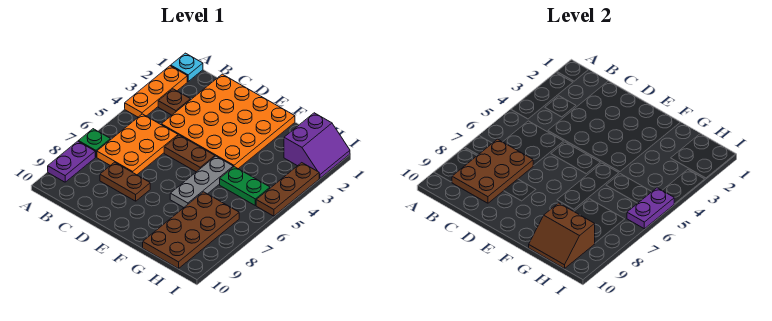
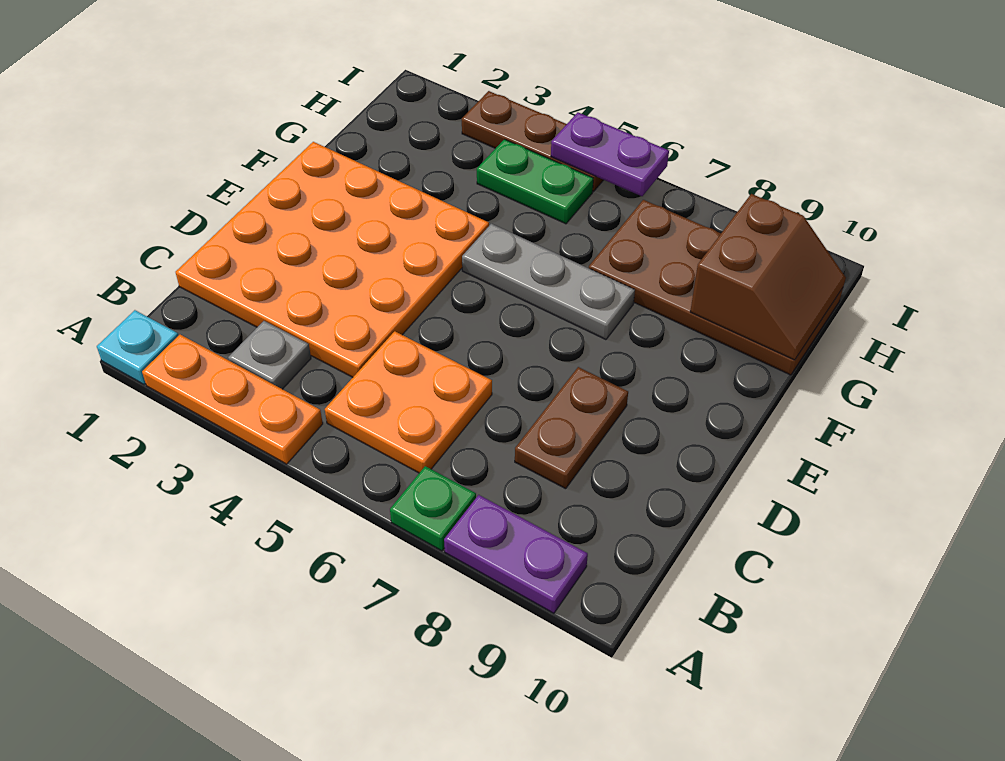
brown plate B3 level 1 -> grey plate B3 level 1
orange plate B5:C7 level 1 -> orange plate B5:C6 level 1
brown plate B7:C9 level 2 -> none
brown plate D5:E5 level 1 -> none
green plate G5:H5 level 1 -> green plate H4:H5 level 1
purple slope H1:I2 level 1 top H -> none

